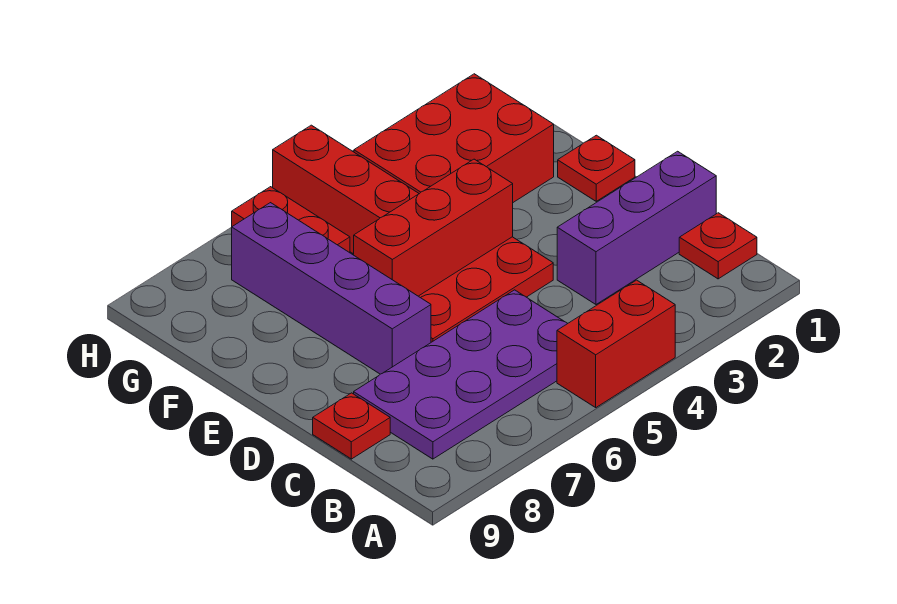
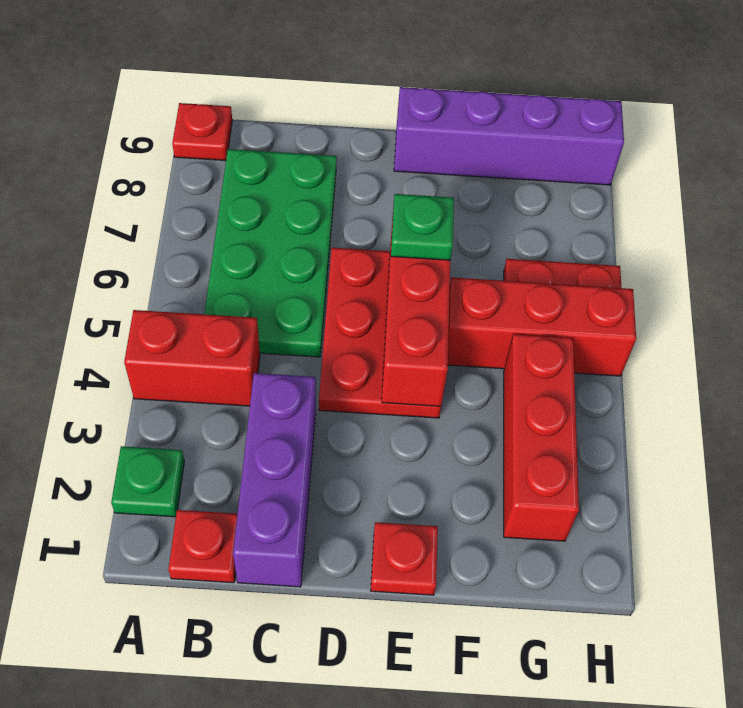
none -> green plate A2 level 1
red brick A4:A5 level 1 -> red brick A4:B4 level 1
purple plate B5:C8 level 1 -> green plate B5:C8 level 1
red plate C9 level 1 -> red plate A9 level 1
purple brick D7:G7 level 1 -> purple brick E9:H9 level 1
none -> green plate E6 level 3
red brick F2:G4 level 1 -> red brick G2:G4 level 1

